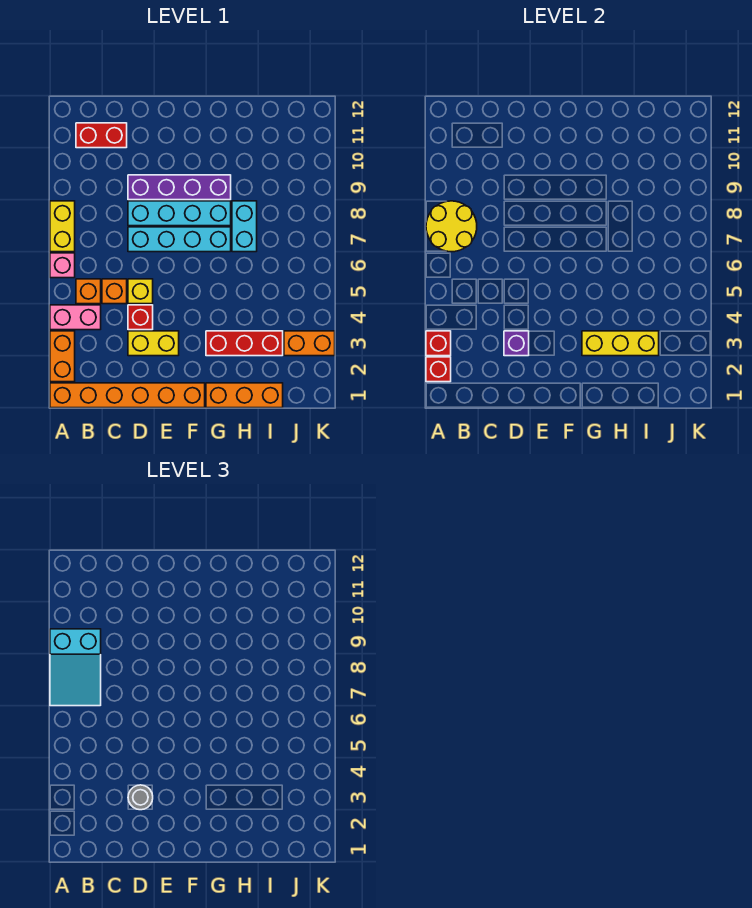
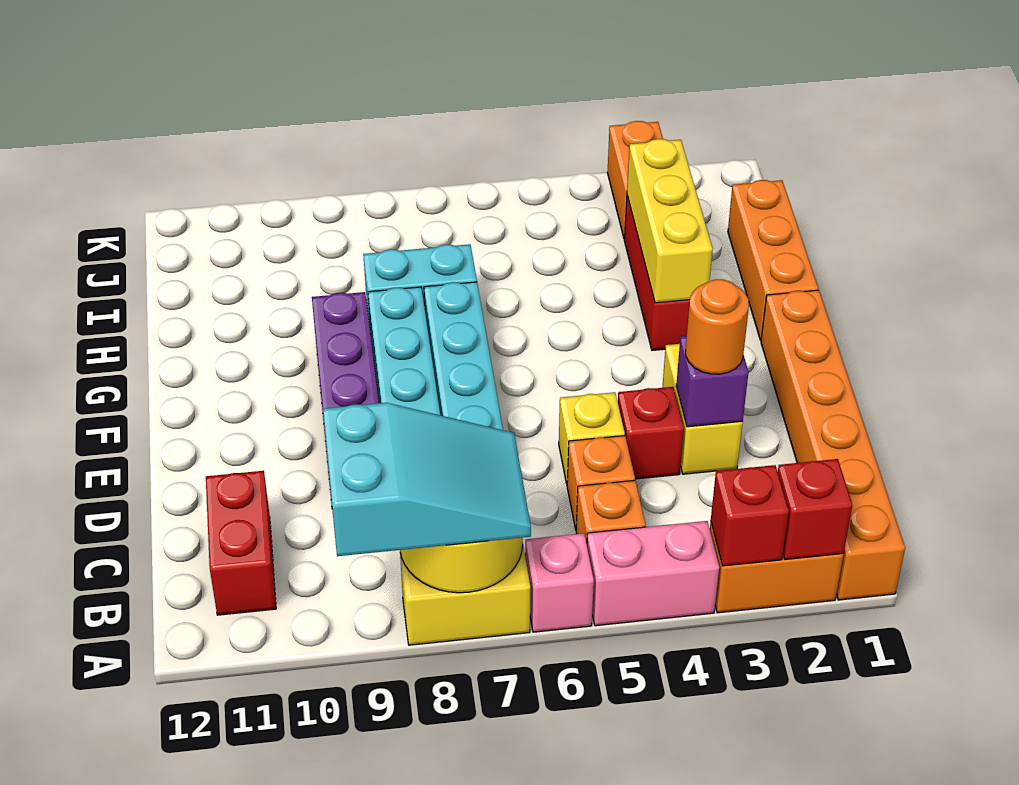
pink brick A4:B4 level 1 -> pink brick A4:A5 level 1
grey round brick D3 level 3 -> orange round brick D3 level 3

